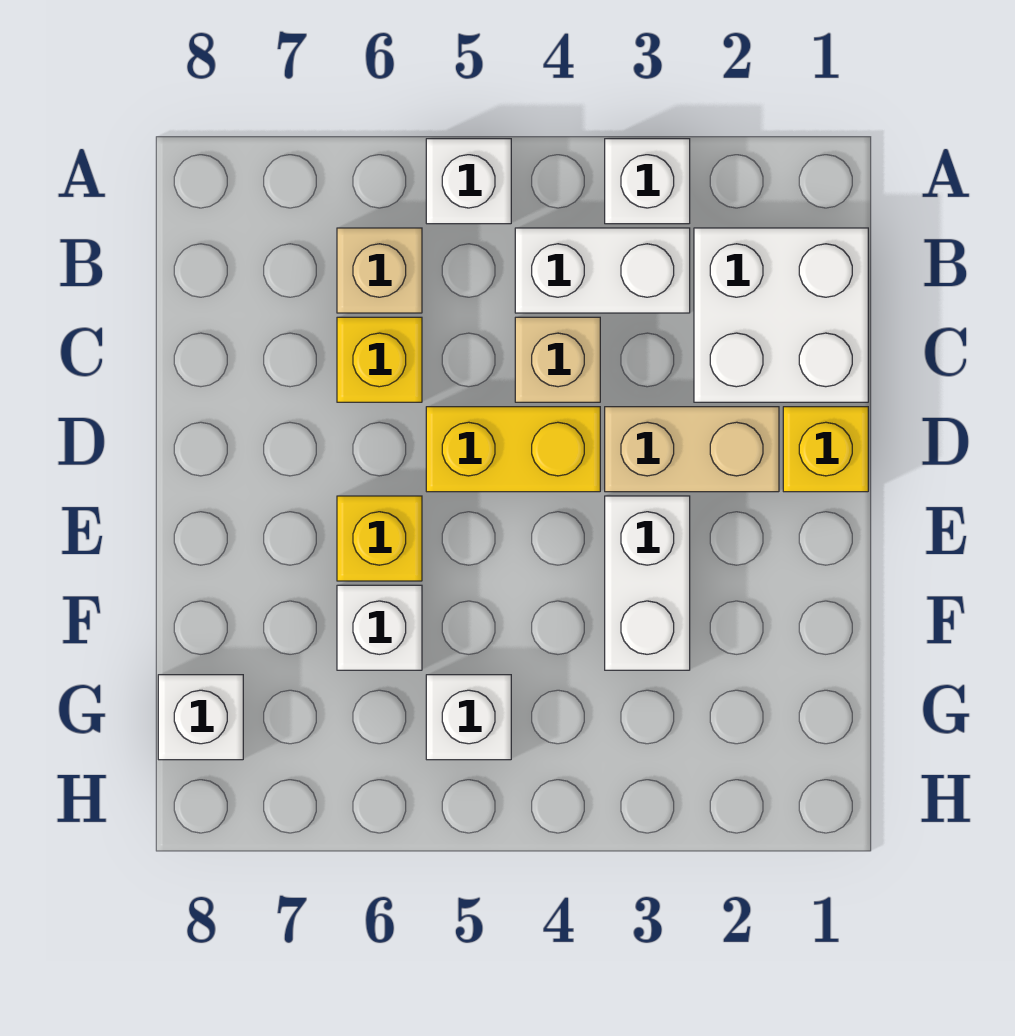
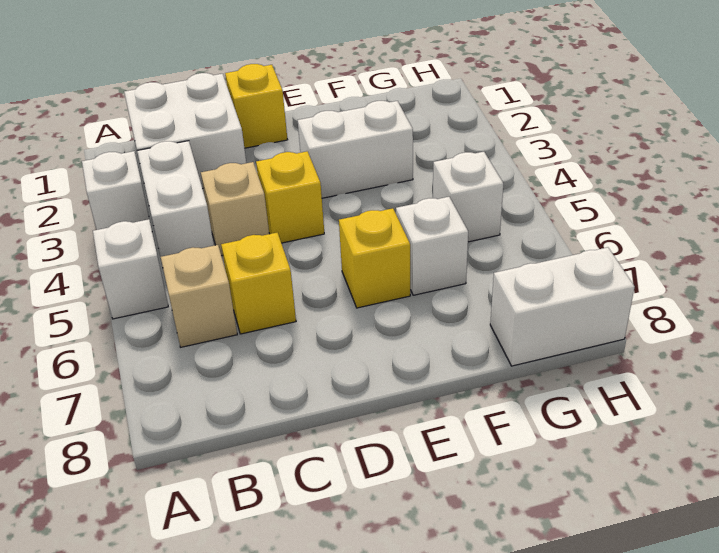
tan brick D2:D3 level 1 -> none
yellow brick D4:D5 level 1 -> yellow brick D4 level 1
white brick G8 level 1 -> white brick G8:H8 level 1

